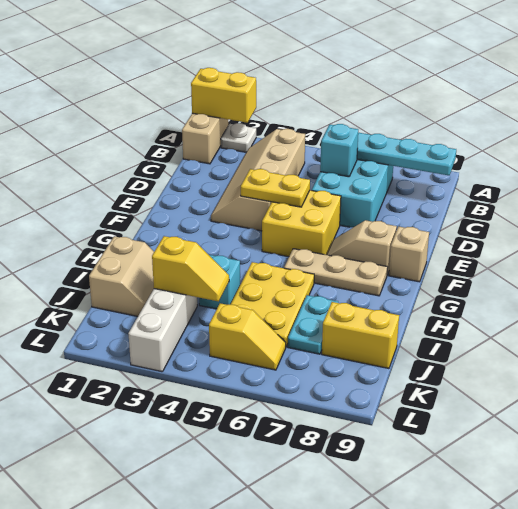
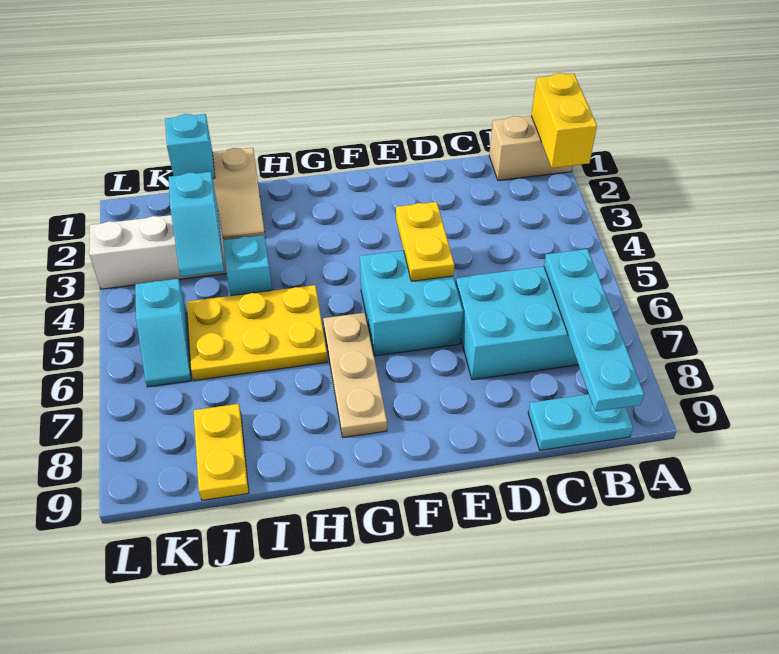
white plate A2 level 1 -> none
tan slope B3:E4 level 1 top 4 -> none
cyan brick C6 level 2 -> cyan brick J1 level 2
yellow brick E5:F6 level 1 -> cyan brick E5:F6 level 1
tan slope F7:F8 level 1 top 8 -> none
tan brick F9 level 1 -> none
cyan plate I7:J7 level 1 -> cyan plate B9:C9 level 1
yellow slope J3:J4 level 2 top 3 -> cyan slope J3:J4 level 2 top 3
yellow brick J8:J9 level 1 -> yellow plate J8:J9 level 1
yellow slope K5:K6 level 1 top 5 -> cyan slope K5:K6 level 1 top 5

